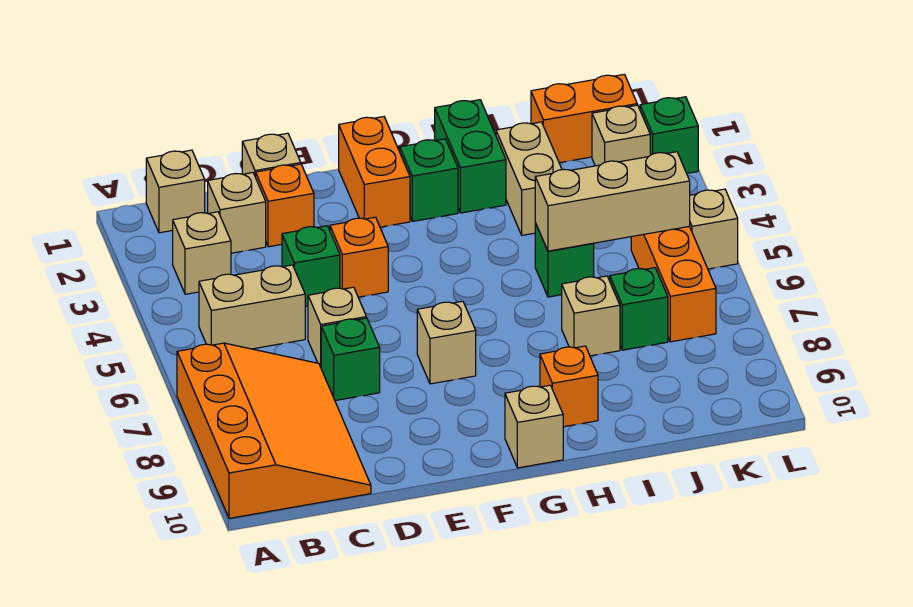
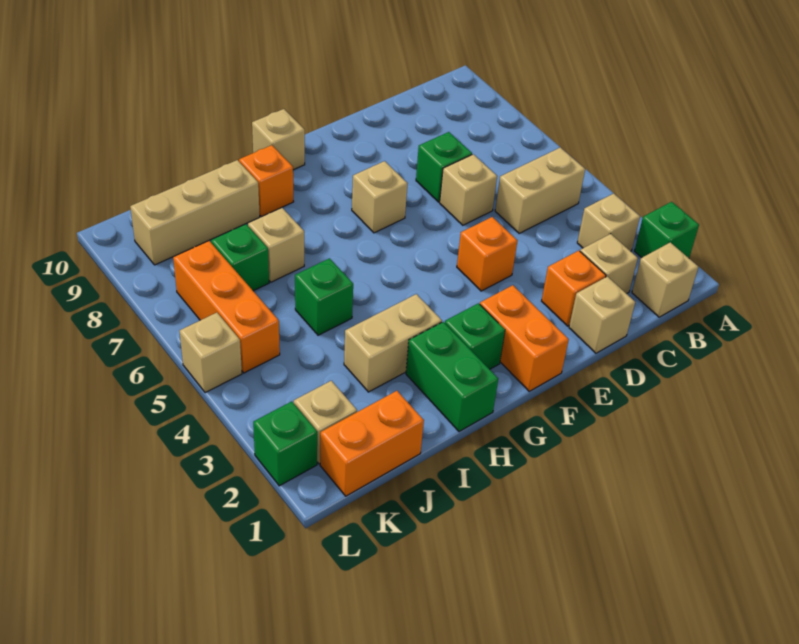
orange slope A7:C10 level 1 top A -> none
green brick D4 level 1 -> green brick A2 level 1
tan brick I2:I3 level 1 -> tan brick H3:I3 level 1
tan brick I5:K5 level 2 -> tan brick I9:K9 level 1

